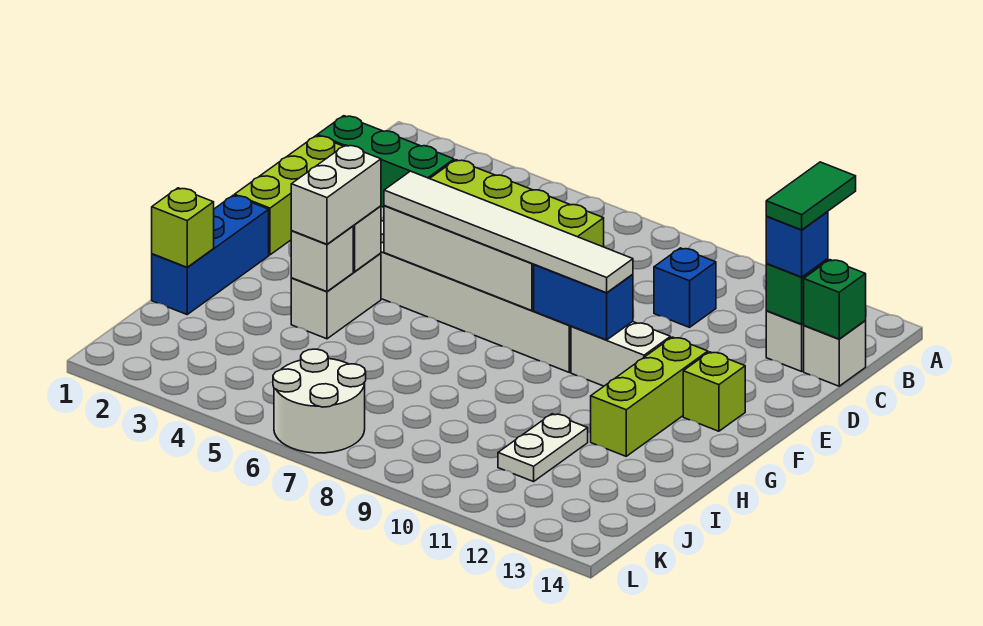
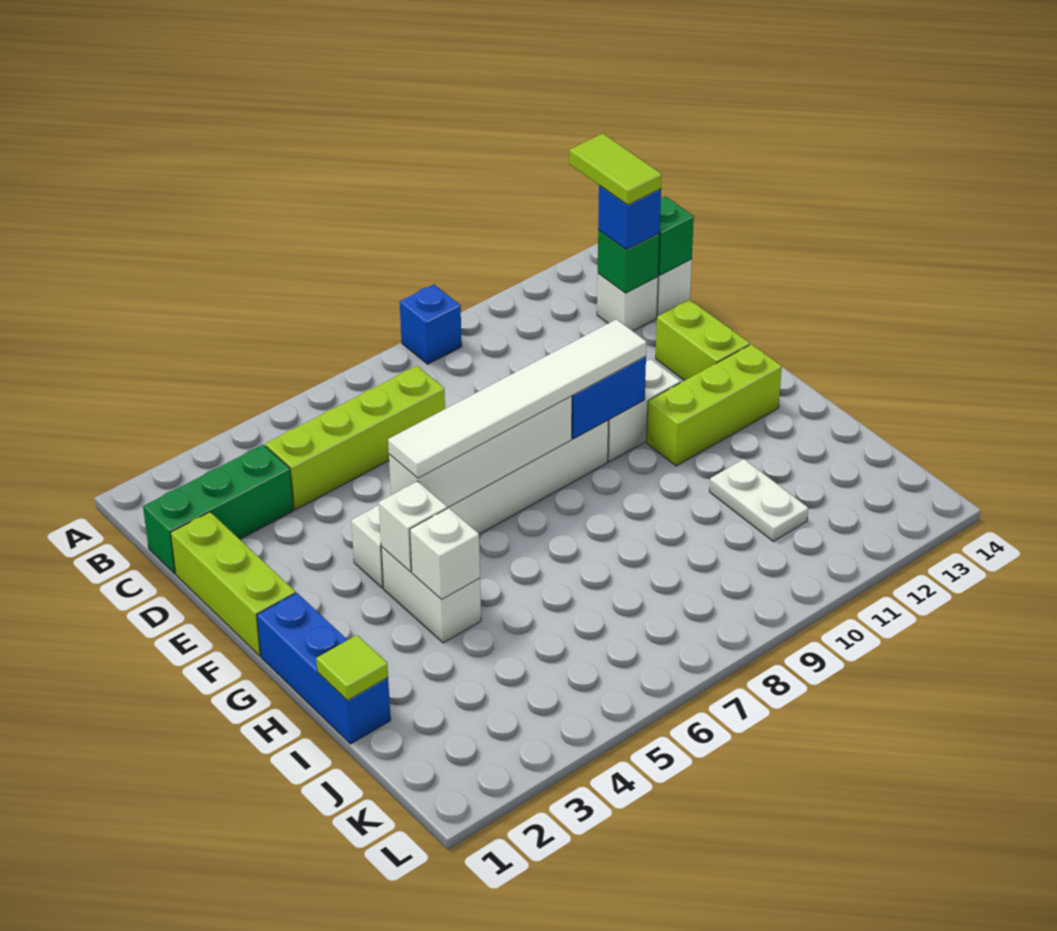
green tile B13:C13 level 4 -> lime tile B13:C13 level 4
blue brick C10 level 1 -> blue brick A9 level 1
lime brick F12:H12 level 1 -> lime brick G11:G13 level 1
lime brick F13 level 1 -> lime brick E13:F13 level 1
white brick G4:H4 level 3 -> none
lime brick I1 level 2 -> lime tile I1 level 2
white round brick K6:L7 level 1 -> none

